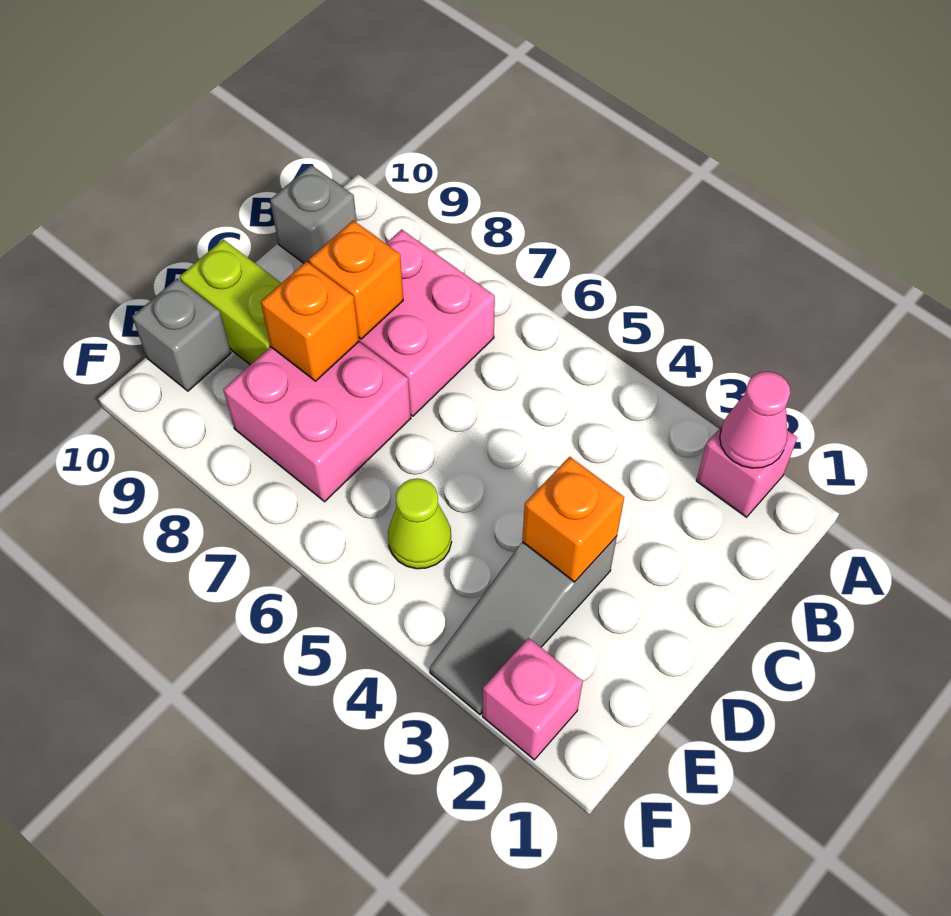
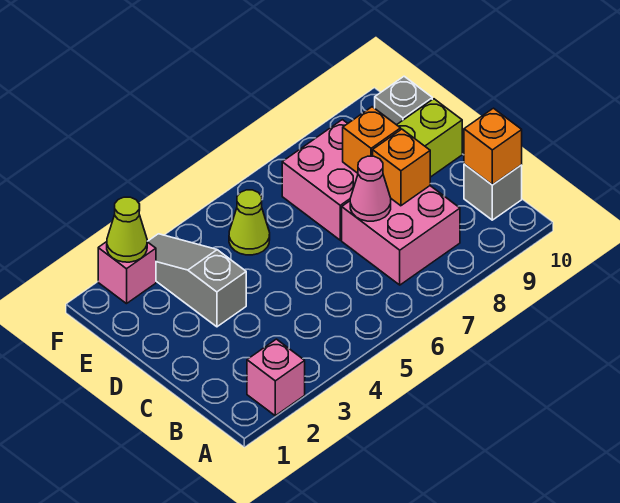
pink cone A2 level 2 -> pink cone C7 level 2
orange brick D3 level 2 -> orange brick B10 level 2
none -> lime cone F2 level 2

